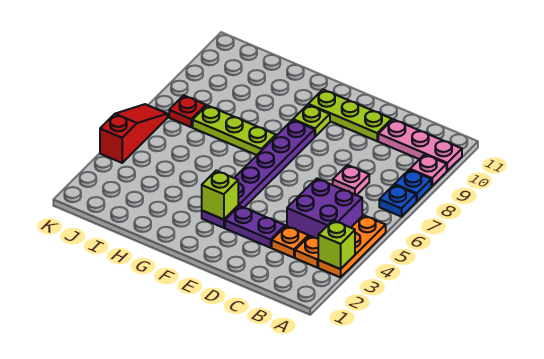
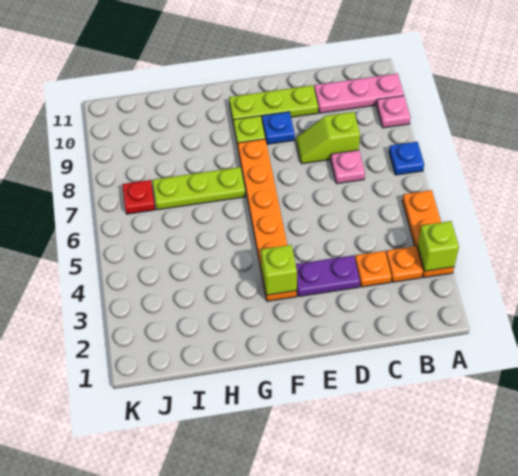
blue plate A8 level 1 -> blue plate E9 level 1
purple brick B4:C5 level 1 -> none
none -> lime slope C8:D8 level 1 top C
purple plate F3:F8 level 1 -> orange plate F3:F8 level 1
red slope K4:K6 level 1 top 4 -> none

